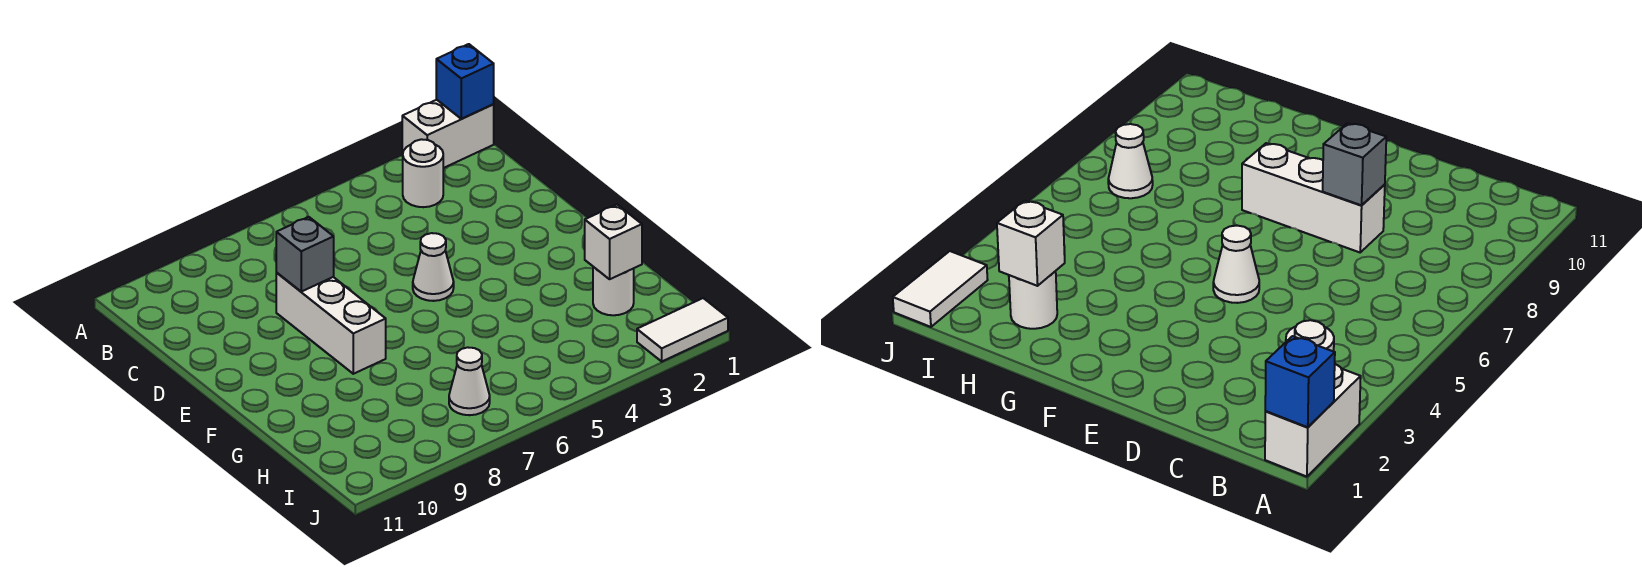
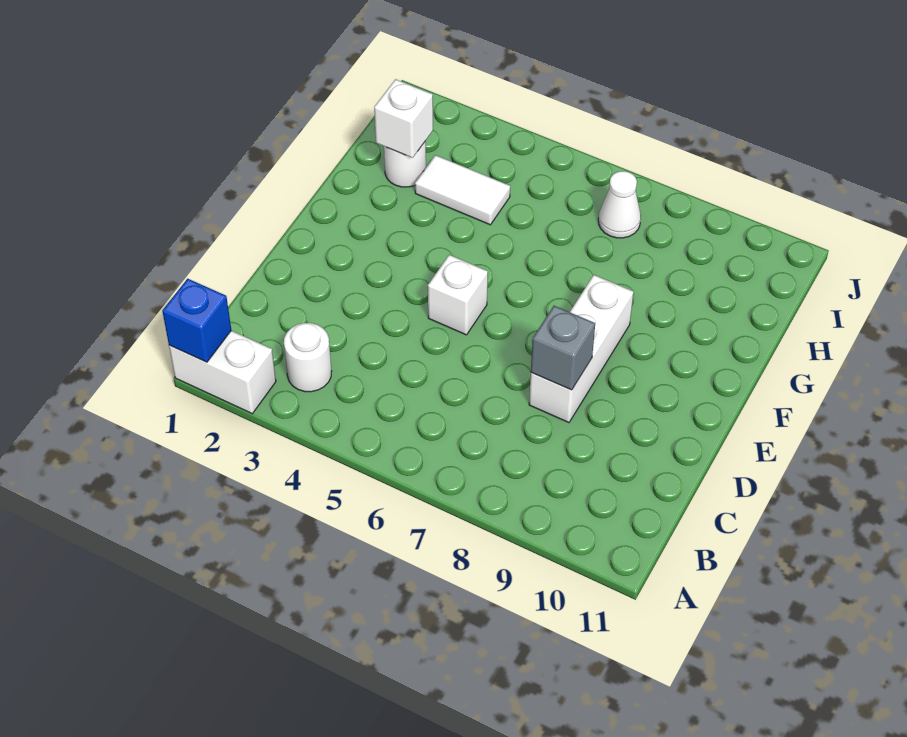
white cone E5 level 1 -> white brick E5 level 1
white tile J1:J2 level 1 -> white tile H3:H4 level 1

